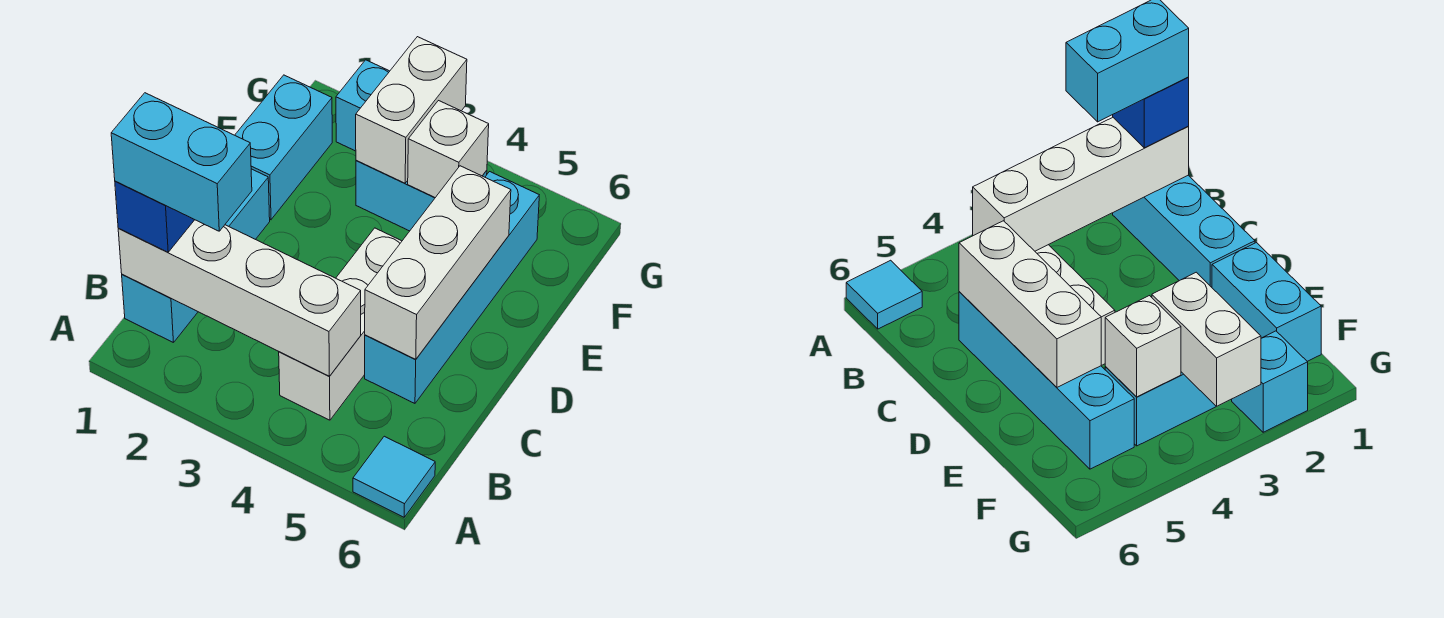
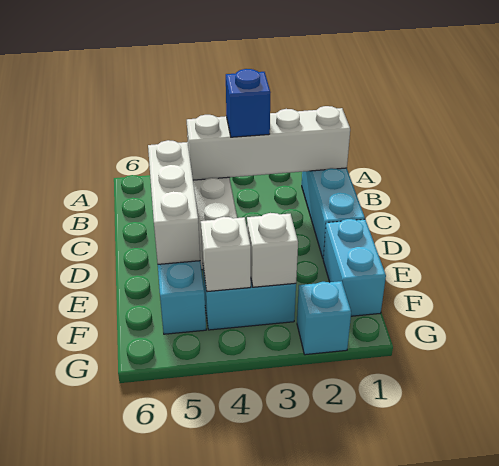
cyan tile A6 level 1 -> none
blue brick B1 level 3 -> blue brick B3 level 3
cyan brick B1:B2 level 4 -> none
white brick F3:G3 level 2 -> white brick F3 level 2

